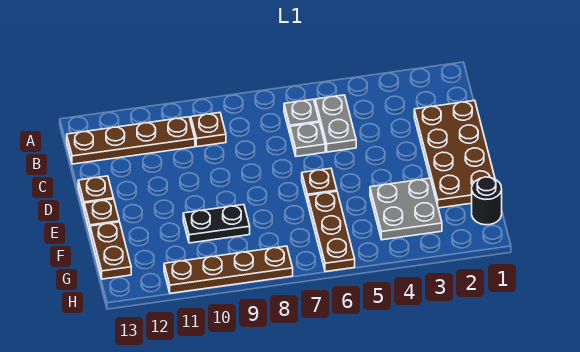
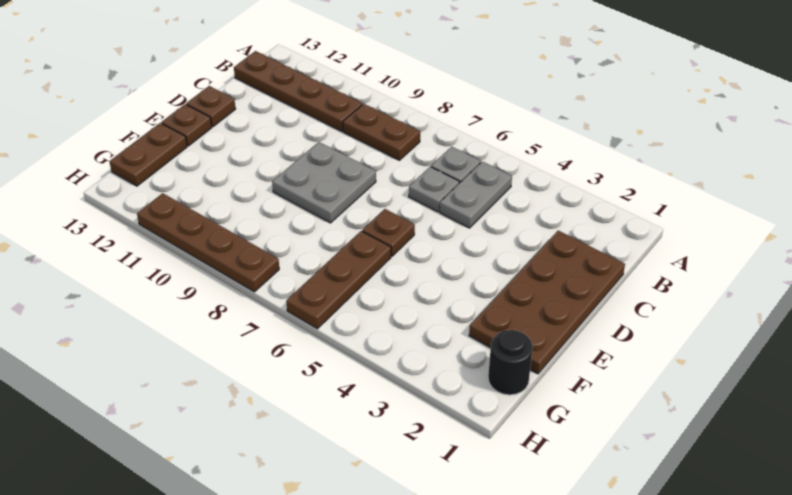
brown plate B9 level 1 -> brown plate B8:B9 level 1
grey plate F3:G4 level 1 -> grey plate D8:E9 level 1
black plate F9:F10 level 1 -> none

